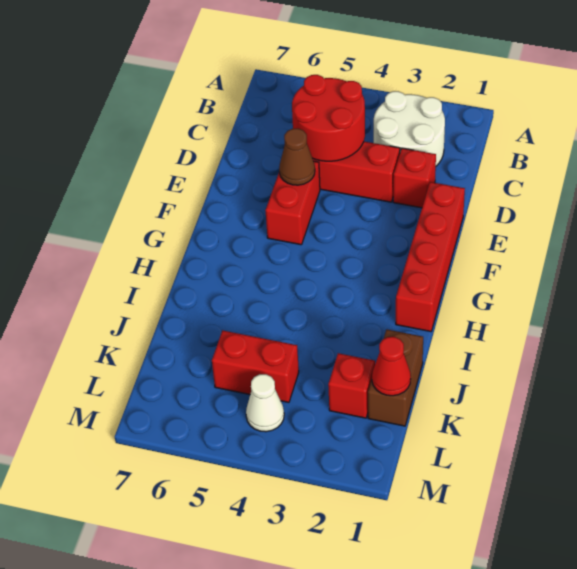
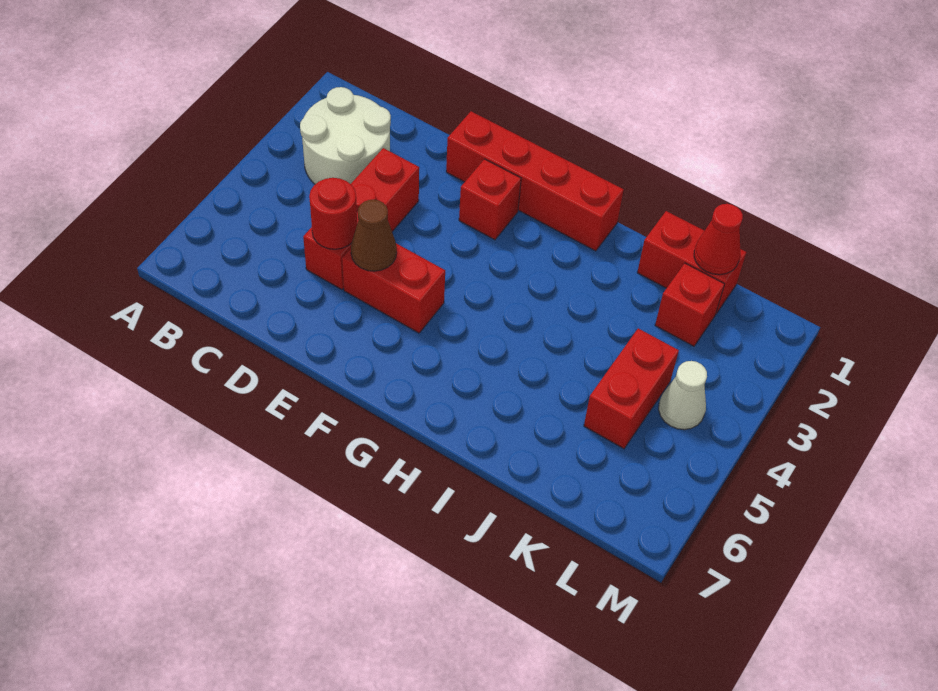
red round brick C4:D5 level 2 -> red round brick D5 level 2
red brick D2 level 1 -> red brick F2 level 1
brown brick J1:K1 level 1 -> red brick J1:K1 level 1

